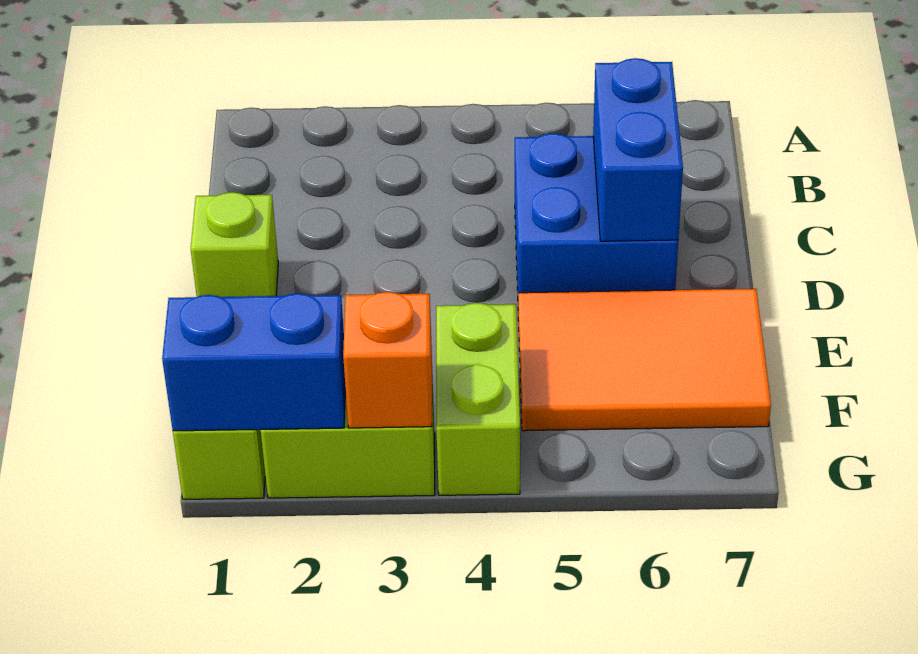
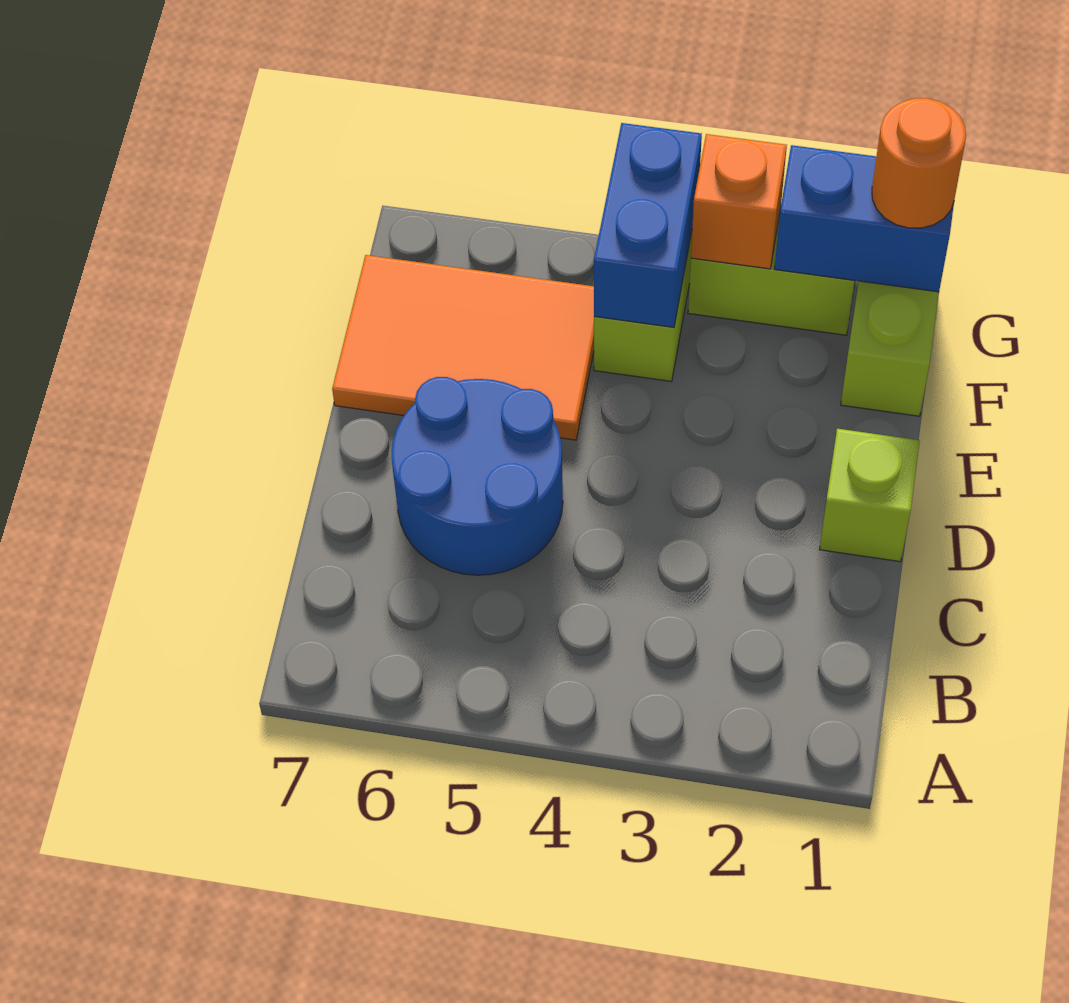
blue brick C5:D6 level 1 -> blue round brick C5:D6 level 1
blue brick C6:D6 level 2 -> blue brick F4:G4 level 2
none -> orange round brick G1 level 3

